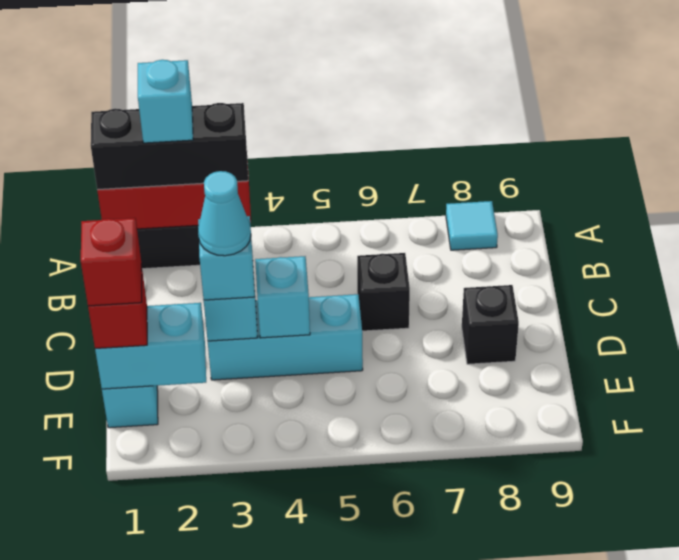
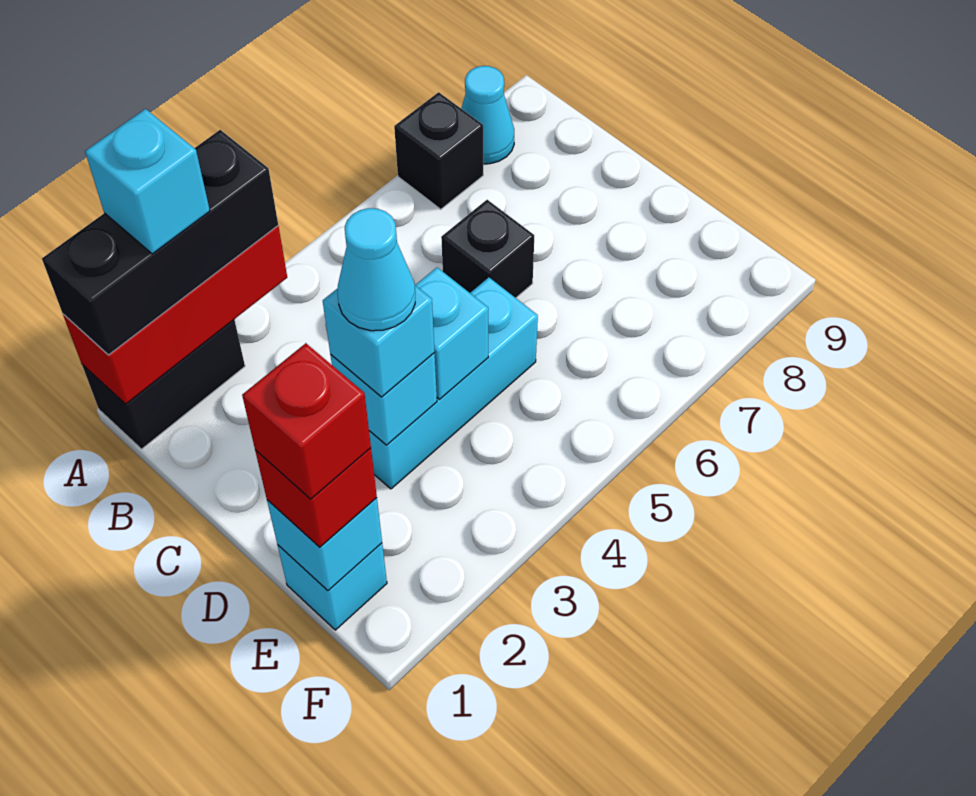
cyan tile A8 level 1 -> cyan cone A8 level 1
black brick D8 level 1 -> black brick A7 level 1
cyan brick E1:E2 level 2 -> cyan brick E1 level 2

